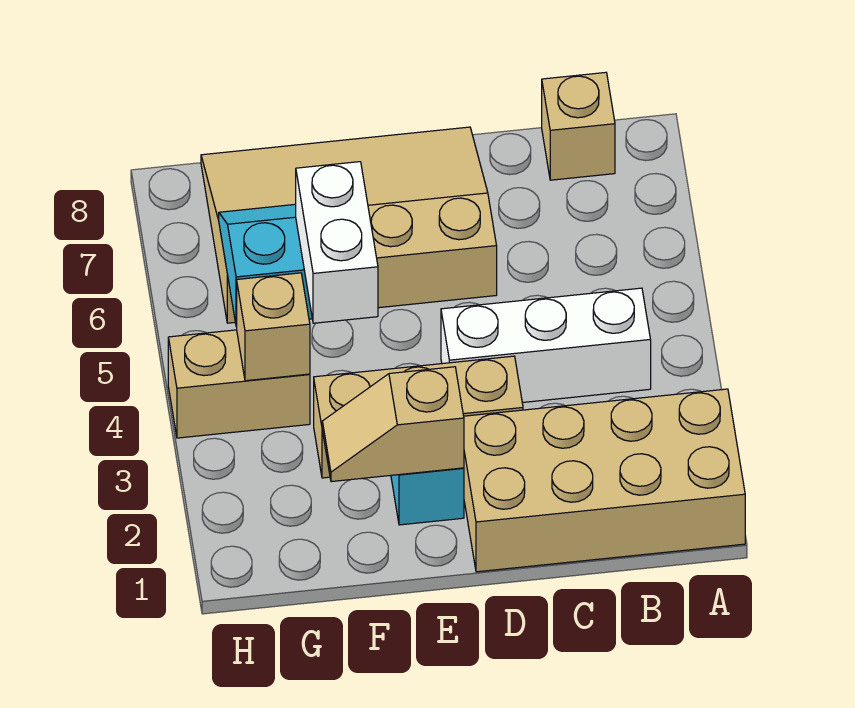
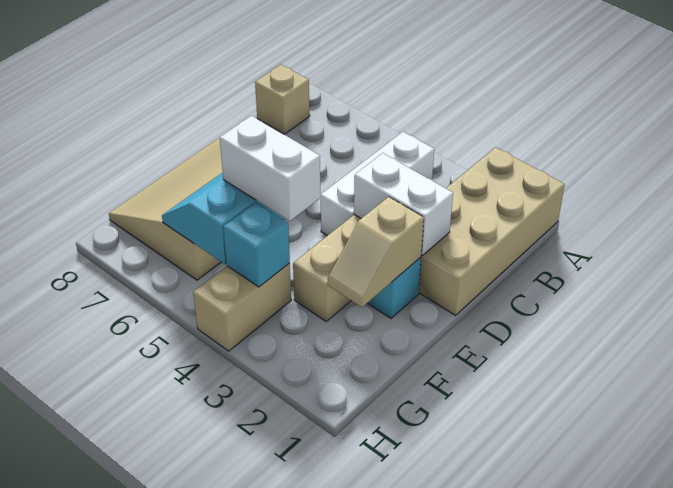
none -> white brick D2:D3 level 2
tan brick G4 level 2 -> cyan brick G4 level 2

